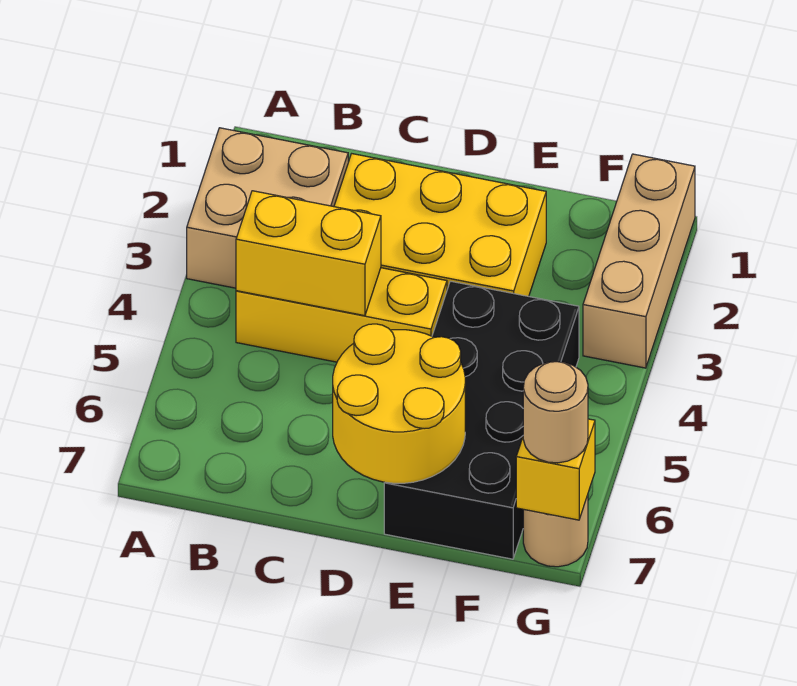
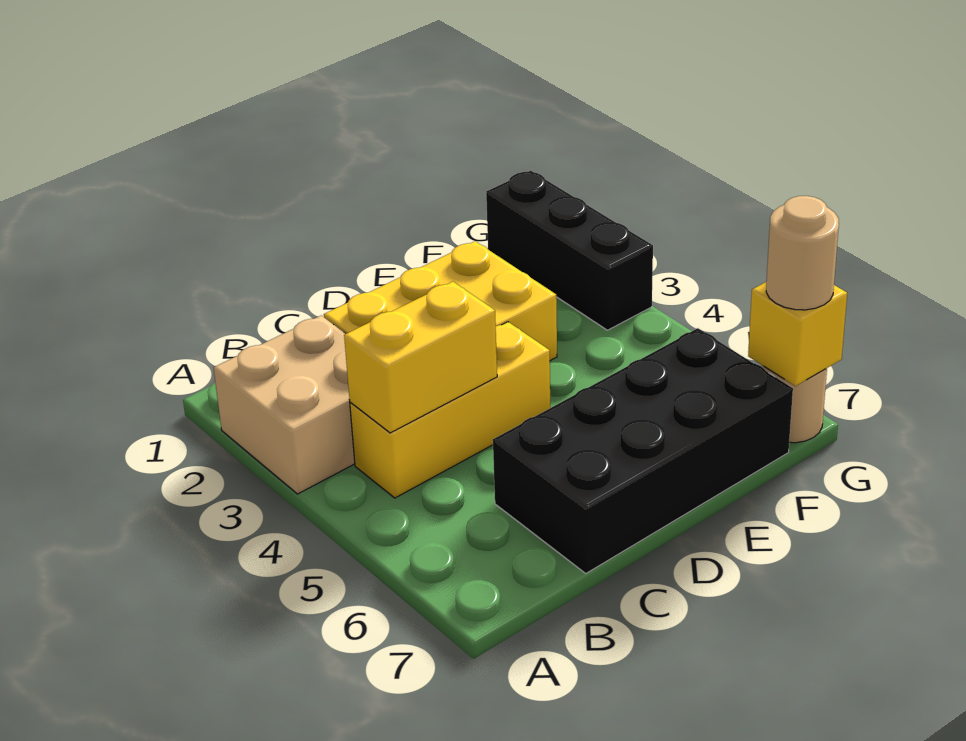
yellow round brick D6:E7 level 2 -> none
black brick E4:F7 level 1 -> black brick C6:F7 level 1
tan brick G1:G3 level 1 -> black brick G1:G3 level 1

